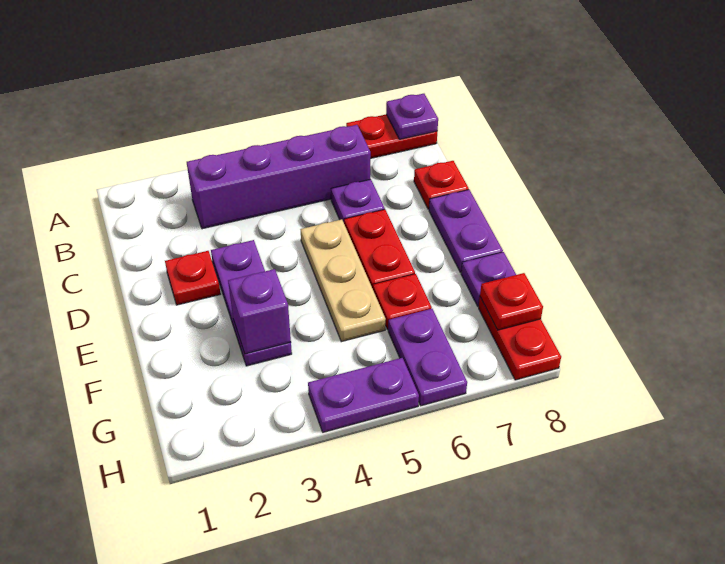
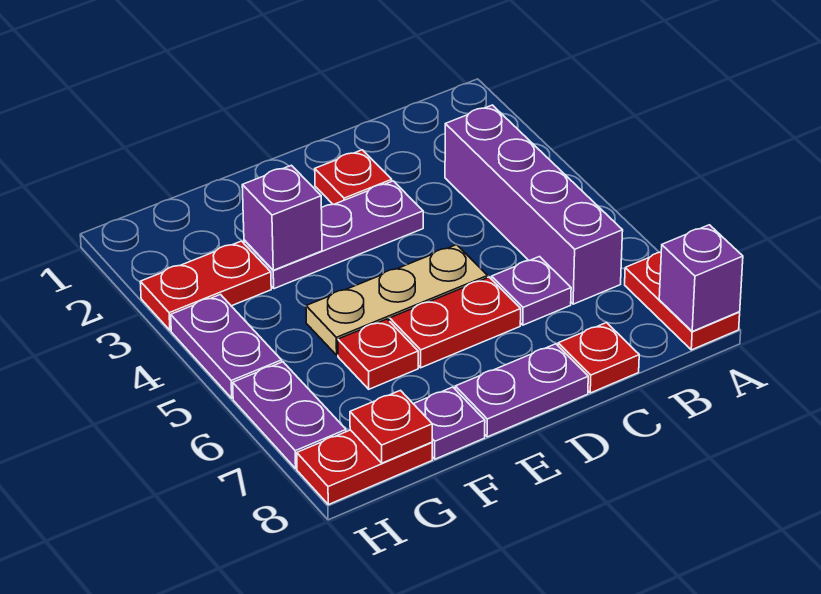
purple plate A8 level 2 -> purple brick A8 level 2
none -> red plate G3:H3 level 1
purple plate G6:H6 level 1 -> purple plate H6:H7 level 1

